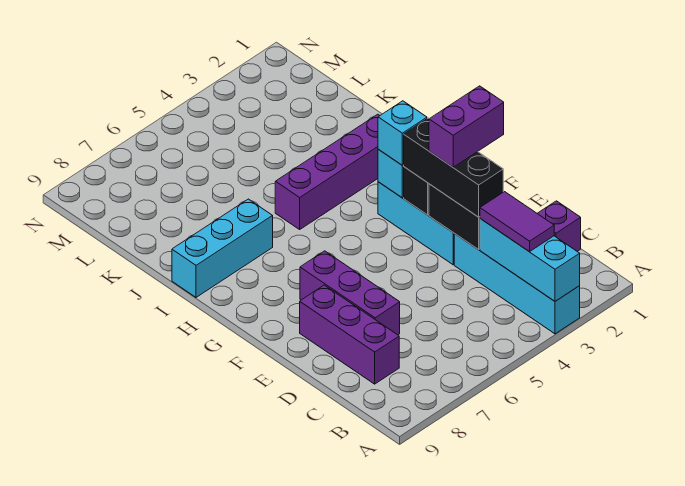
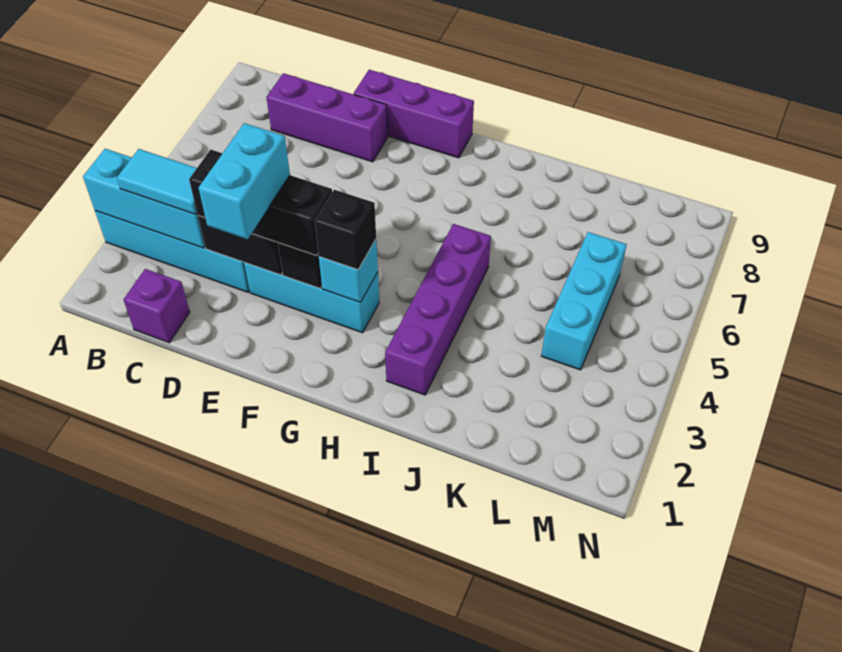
purple tile B3:C3 level 3 -> cyan tile B3:C3 level 3
purple brick D7:F7 level 1 -> purple brick E9:G9 level 1
purple brick E2:E3 level 4 -> cyan brick E2:E3 level 4
cyan brick G3 level 3 -> black brick G3 level 3
cyan brick I7:I9 level 1 -> cyan brick L4:L6 level 1

